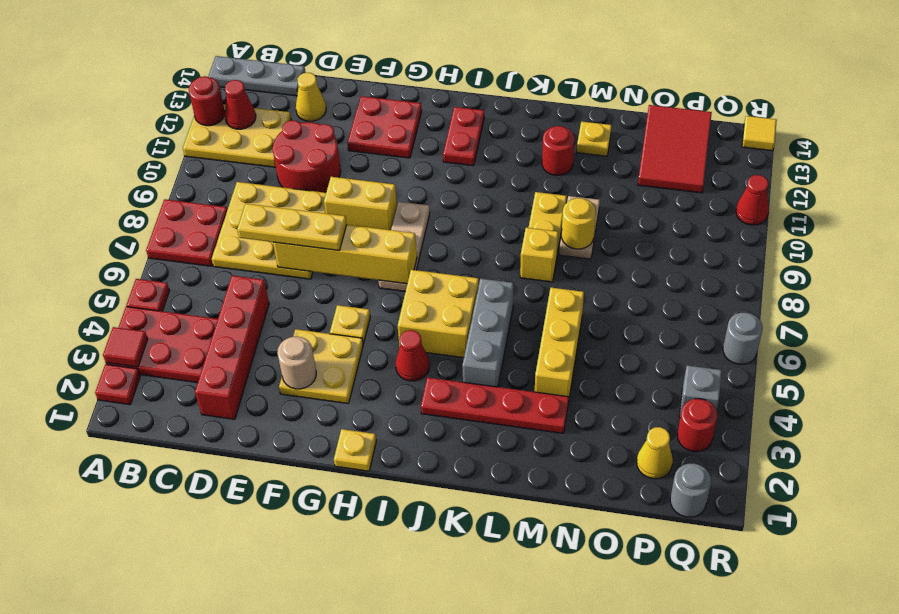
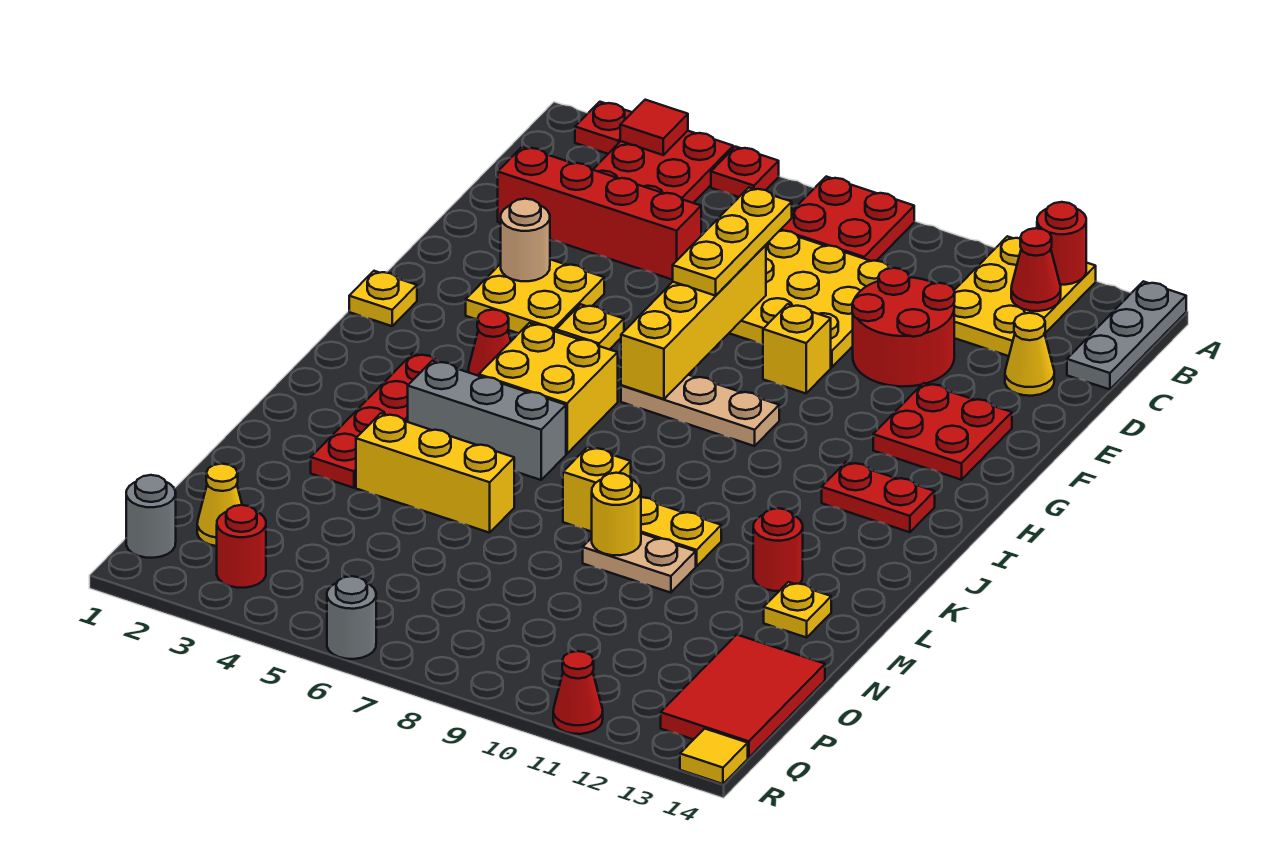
yellow brick F9:G9 level 1 -> yellow brick F9 level 1
red tile O12:P14 level 1 -> red tile O13:Q14 level 1
grey brick Q4 level 1 -> none

